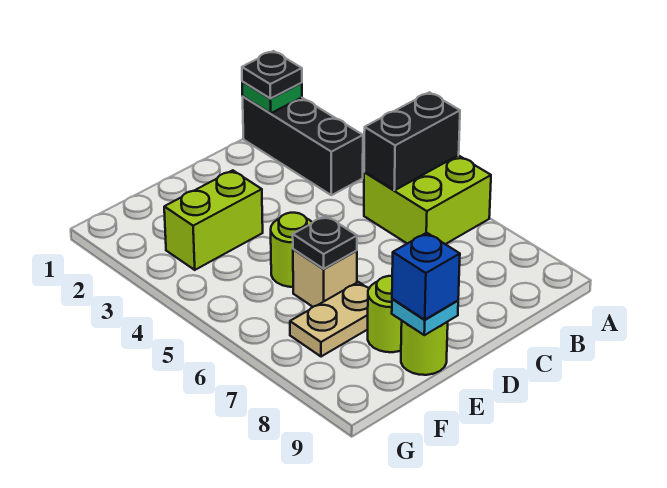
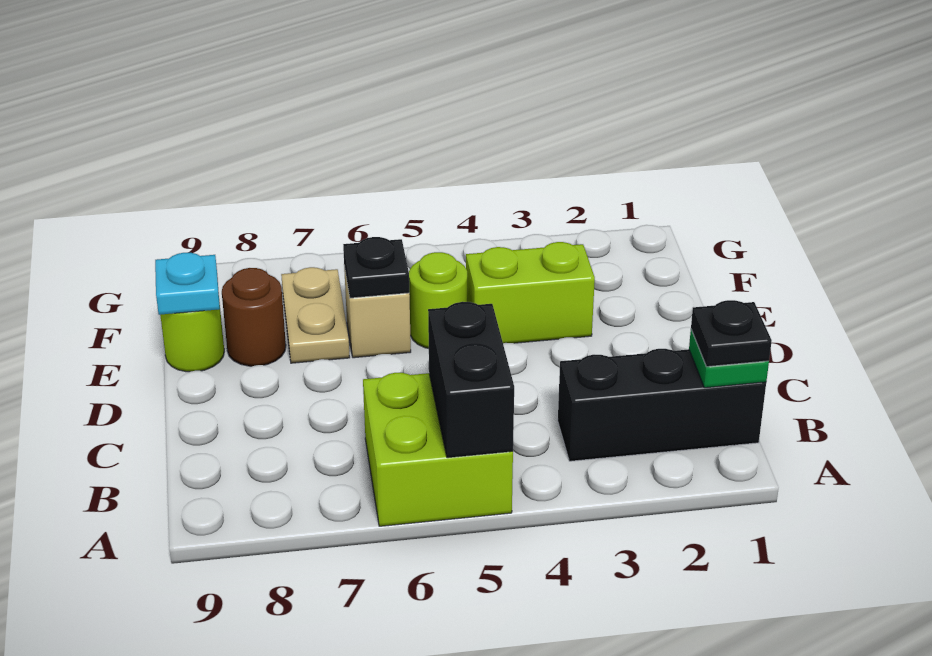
lime brick E3:F3 level 1 -> lime brick E3:E4 level 1
lime round brick E8 level 1 -> brown round brick E8 level 1
blue brick E9 level 3 -> none

